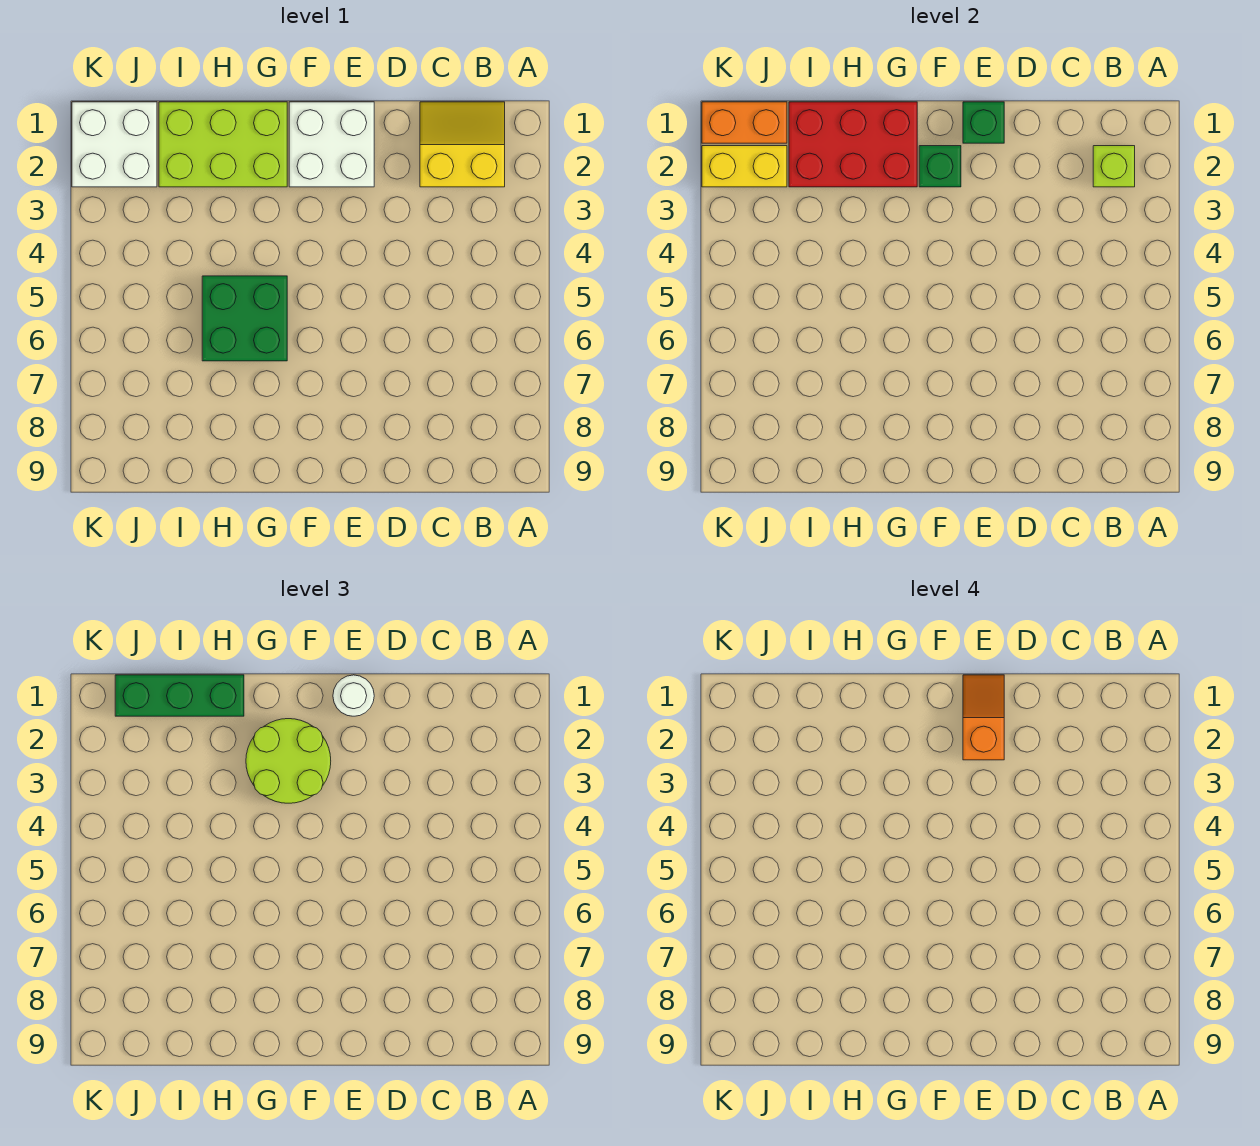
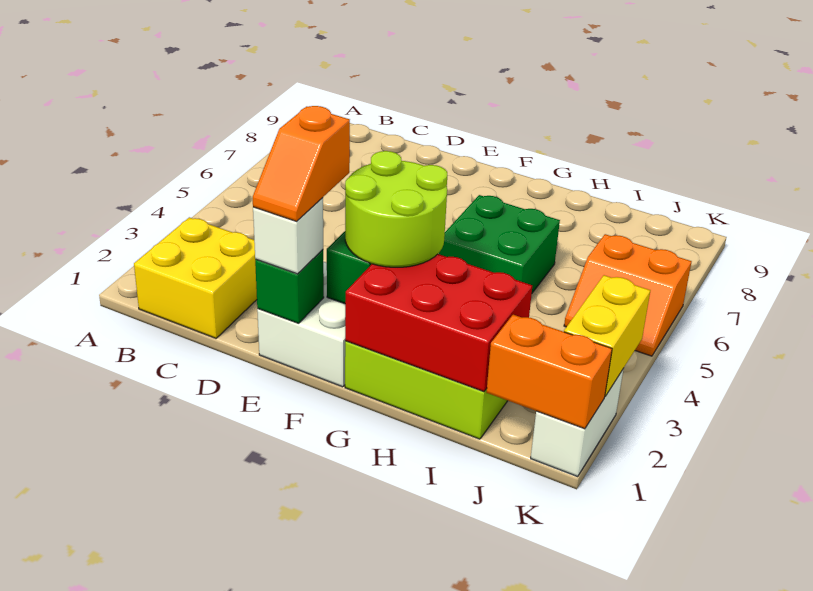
yellow slope B1:C2 level 1 top 2 -> yellow brick B1:C2 level 1
lime brick B2 level 2 -> none
white round brick E1 level 3 -> white brick E1 level 3
green brick H1:J1 level 3 -> none
white brick J1:K2 level 1 -> white brick K1:K2 level 1
yellow brick J2:K2 level 2 -> yellow brick K2:K3 level 2
none -> orange slope J5:K6 level 1 top 6

